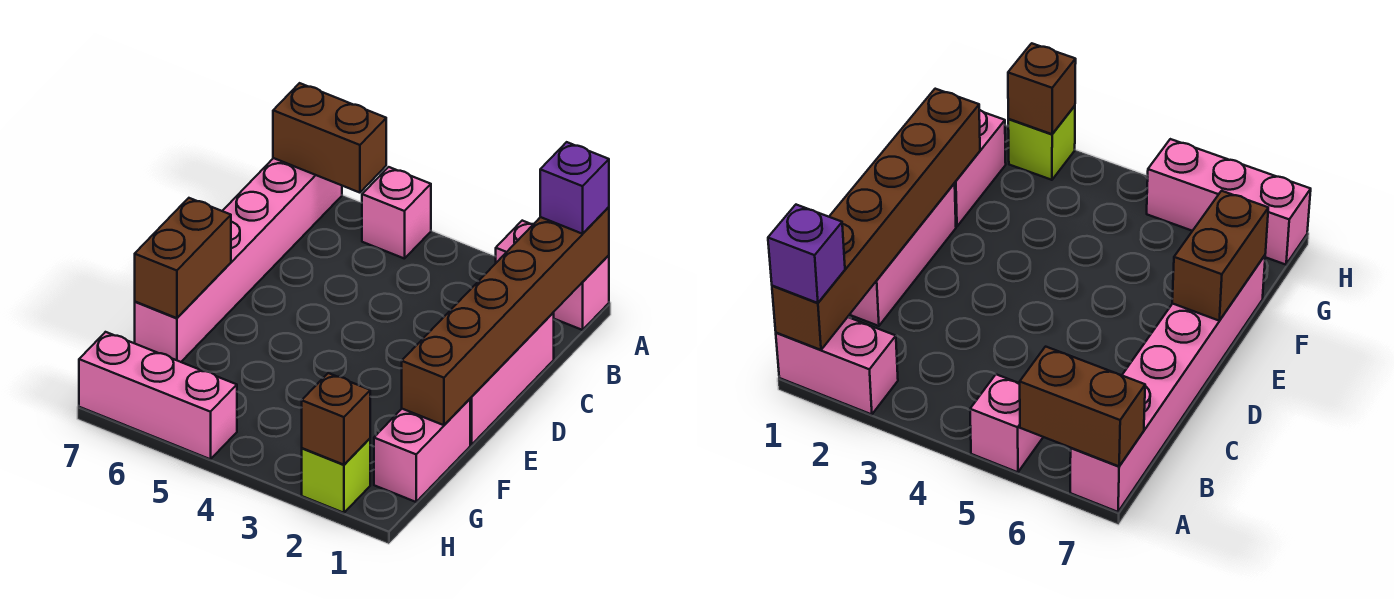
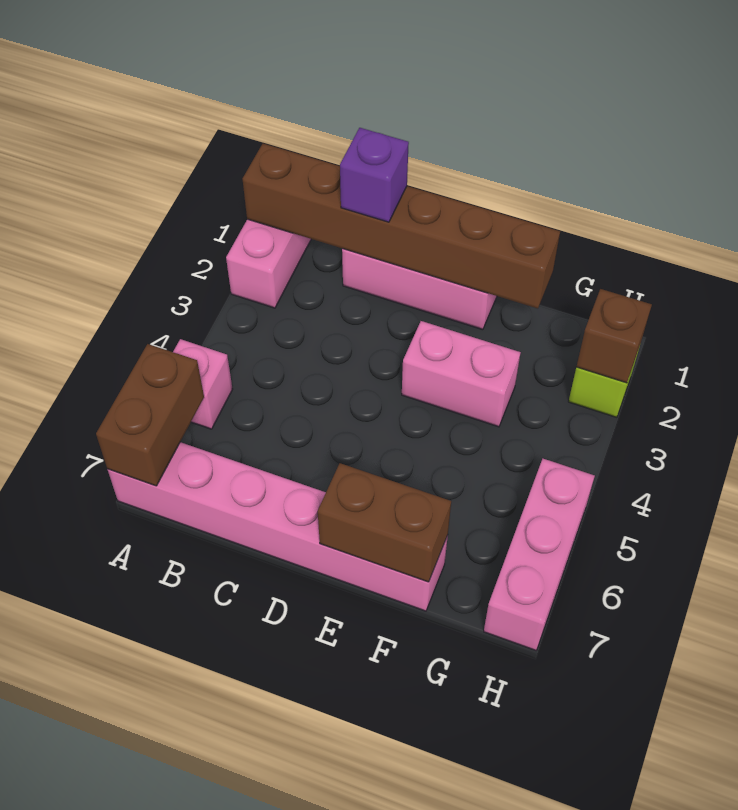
purple brick A1 level 3 -> purple brick C1 level 3
pink brick F1:G1 level 1 -> pink brick E3:F3 level 1

